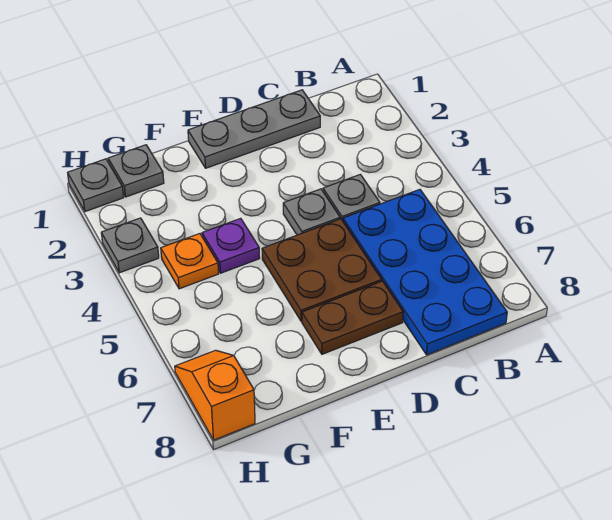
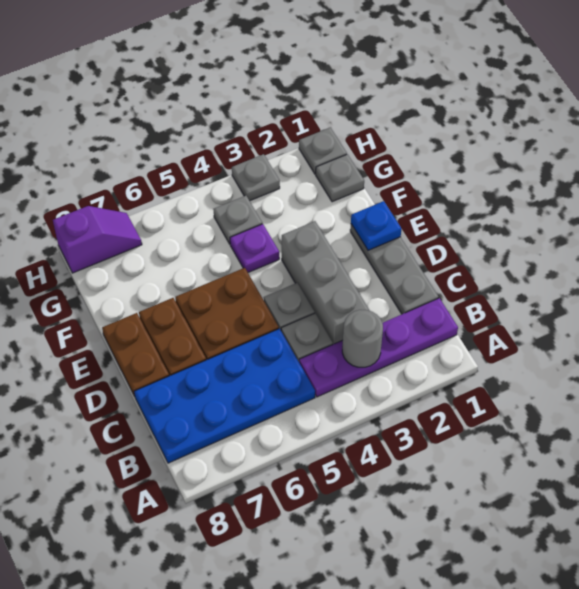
none -> purple plate B1:B4 level 1
none -> grey round brick B3 level 2
none -> grey brick C3:E3 level 1
none -> brown plate D8:E8 level 1
none -> blue plate E1 level 2
orange plate G4 level 1 -> grey plate G4 level 1
orange slope H7:H8 level 1 top 8 -> purple slope H7:H8 level 1 top 8

